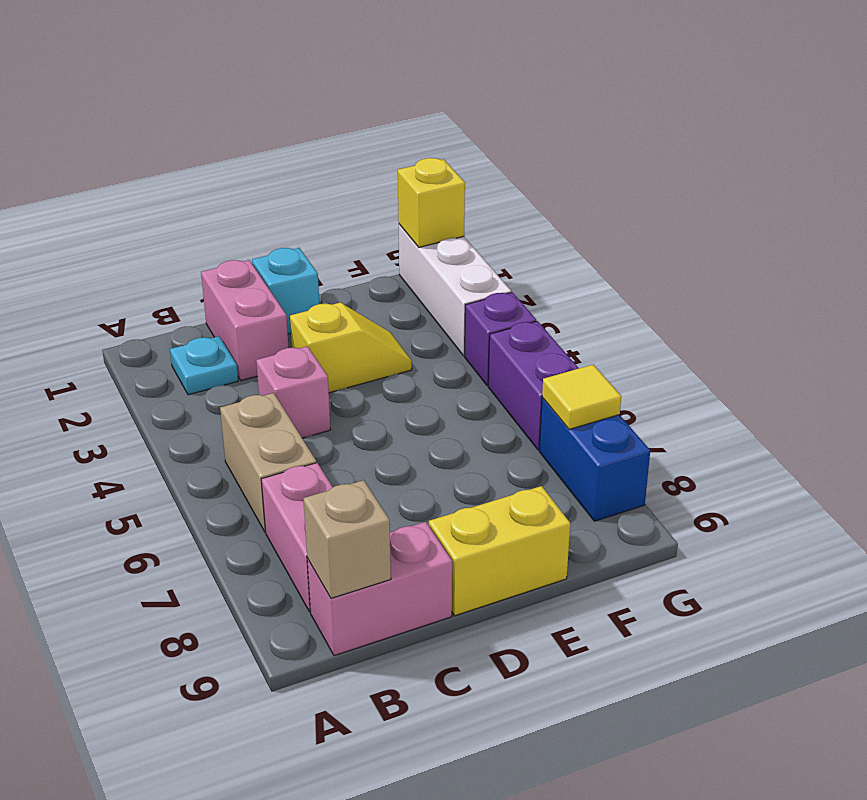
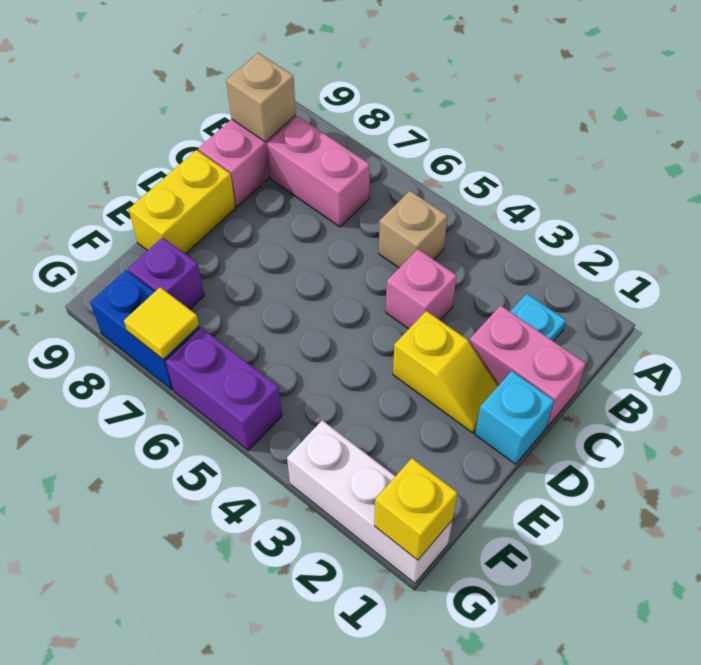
tan brick B5:B6 level 1 -> tan brick B5 level 1
yellow slope D3:E3 level 1 top D -> yellow slope D2:D3 level 1 top 3
purple brick G4 level 1 -> purple brick F8 level 1

